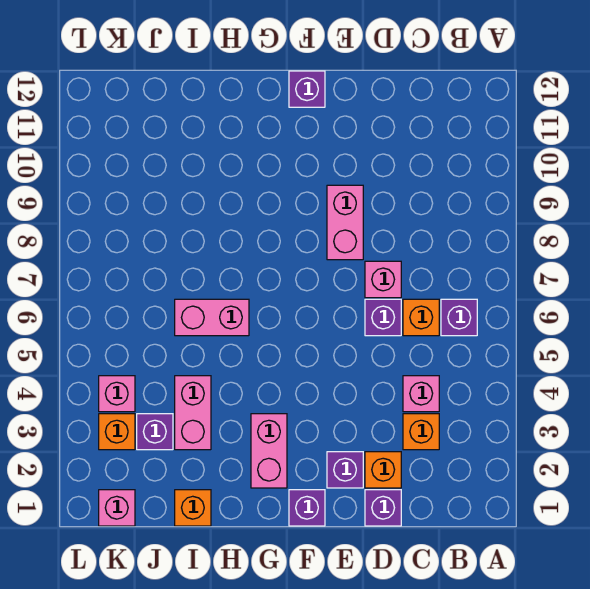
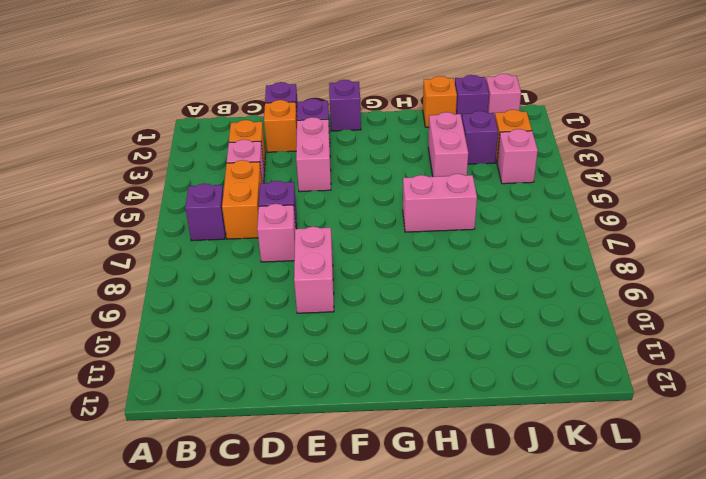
orange brick C6 level 1 -> orange brick C5:C6 level 1
purple brick F12 level 1 -> purple brick J1 level 1
pink brick G2:G3 level 1 -> pink brick E3:E4 level 1

